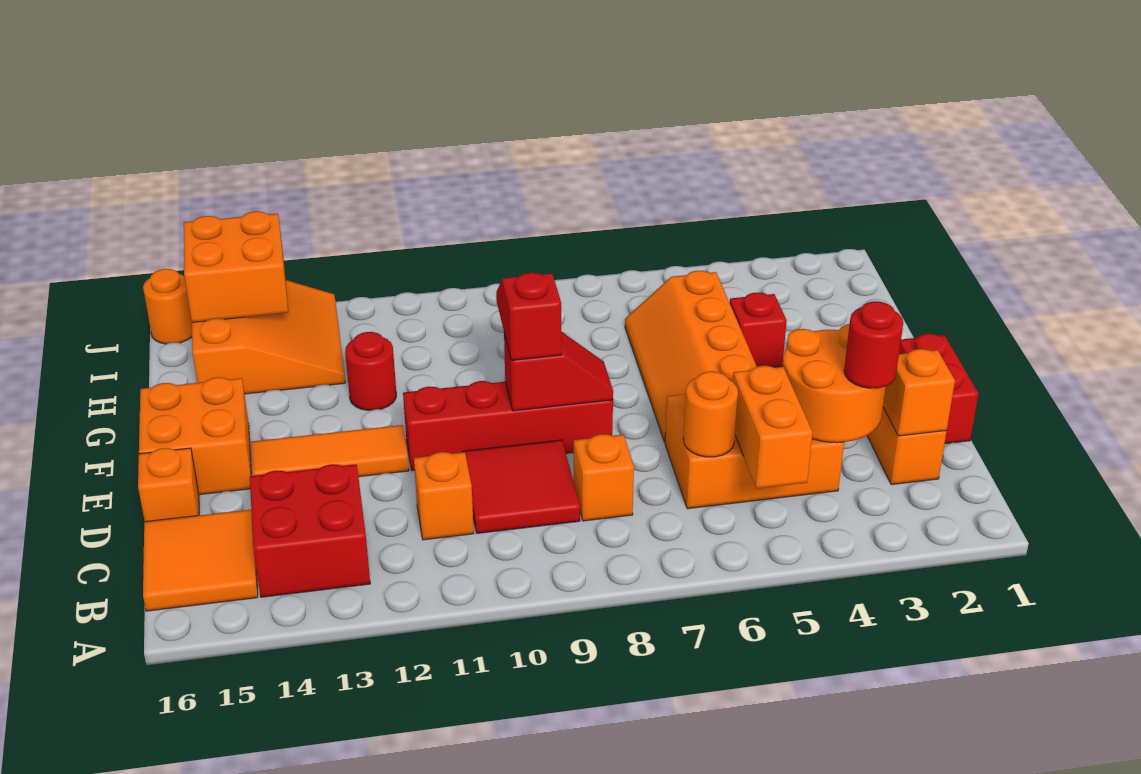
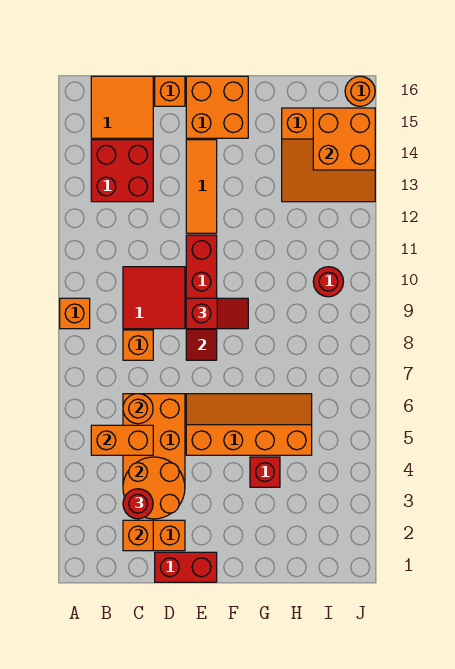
orange brick C11 level 1 -> orange brick A9 level 1
red round brick G12 level 1 -> red round brick I10 level 1

